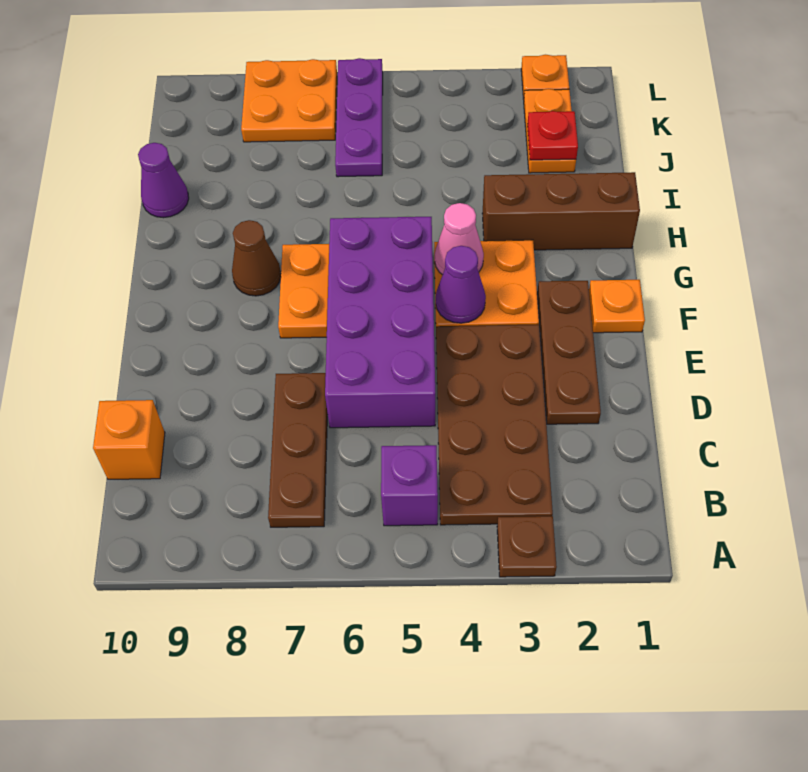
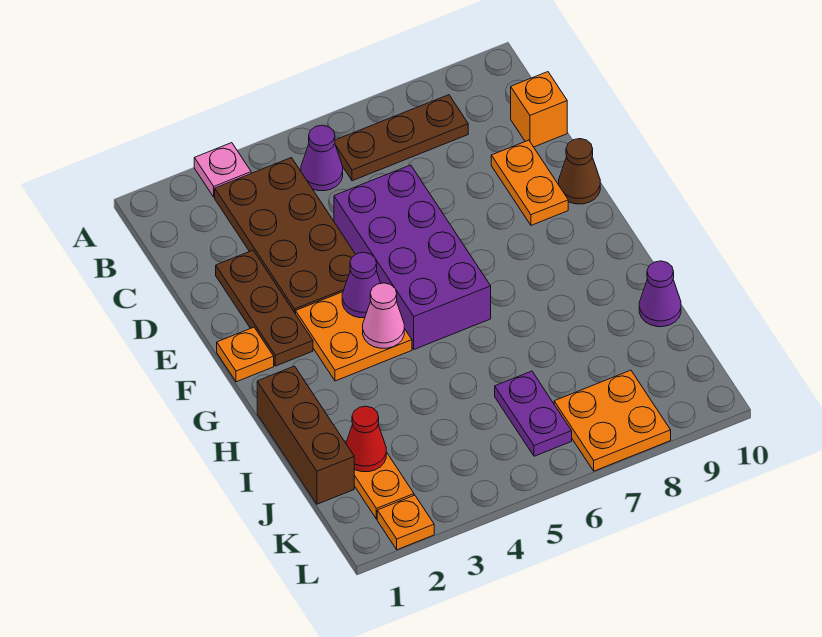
brown plate A3 level 1 -> pink plate A3 level 1
purple brick B5 level 1 -> purple cone B5 level 1
brown plate B7:D7 level 1 -> brown plate B6:B8 level 1
orange plate F7:G7 level 1 -> orange plate D9:E9 level 1
brown cone G8 level 1 -> brown cone E10 level 1
brown brick H1:H3 level 1 -> brown brick H1:J1 level 1
red plate J2 level 2 -> red cone J2 level 2
purple plate J6:L6 level 1 -> purple plate J6:K6 level 1

